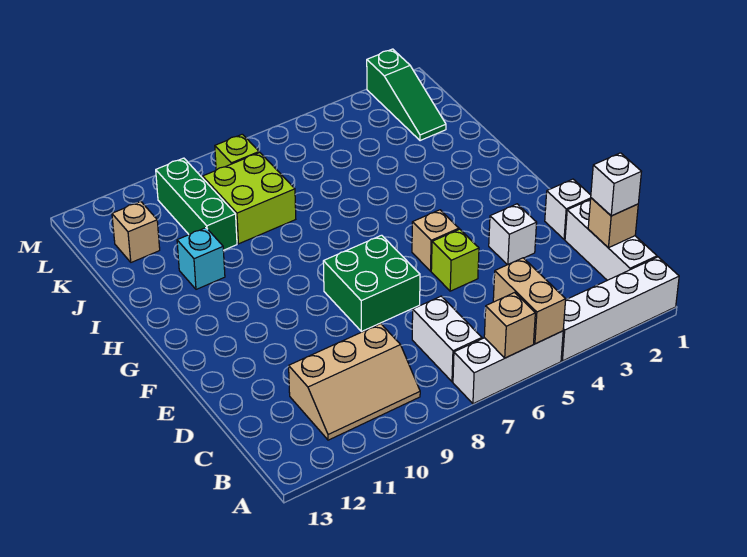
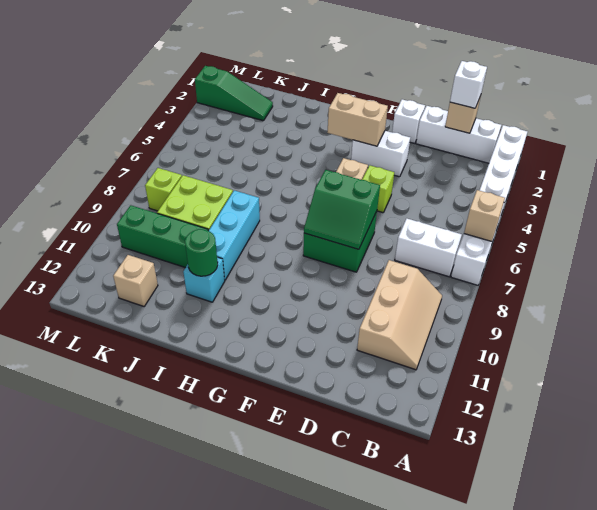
tan brick A5:B5 level 2 -> tan brick F3:G3 level 2
white brick E3 level 1 -> white brick E3:F3 level 1
none -> green slope E7:F8 level 2 top 7
none -> cyan brick I8:I10 level 1
none -> green round brick I11 level 2

